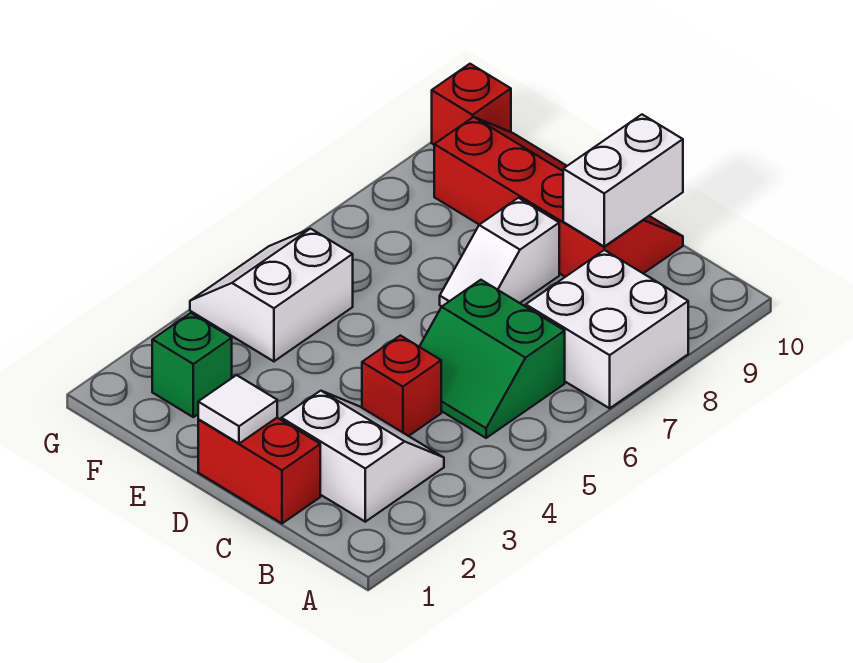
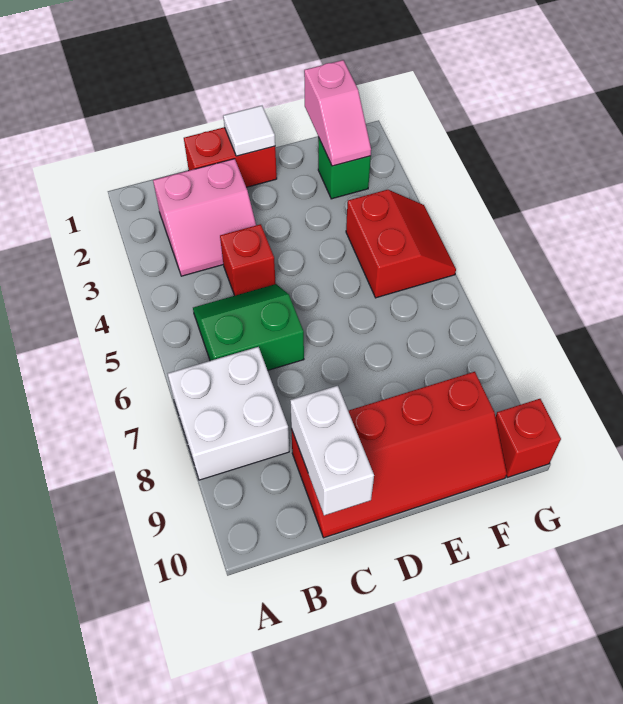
white slope B2:C3 level 1 top 2 -> pink slope B2:C3 level 1 top 2
white slope D7:D8 level 1 top 8 -> none
none -> pink slope F1:F2 level 2 top 1
white slope F4:G5 level 1 top F -> red slope F4:G5 level 1 top F

